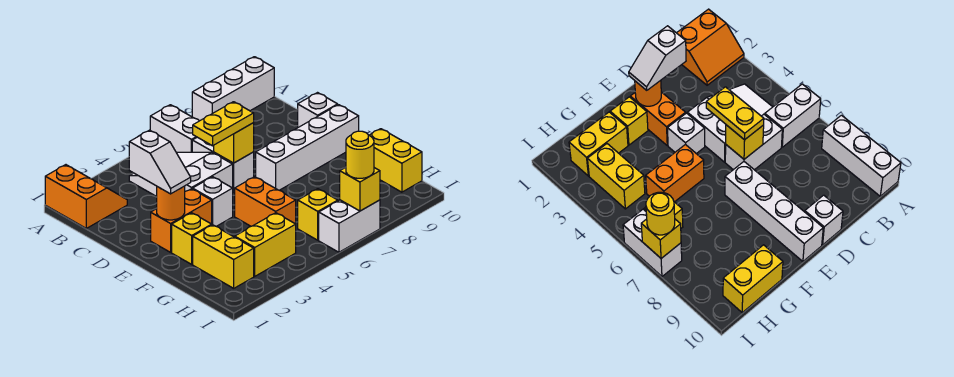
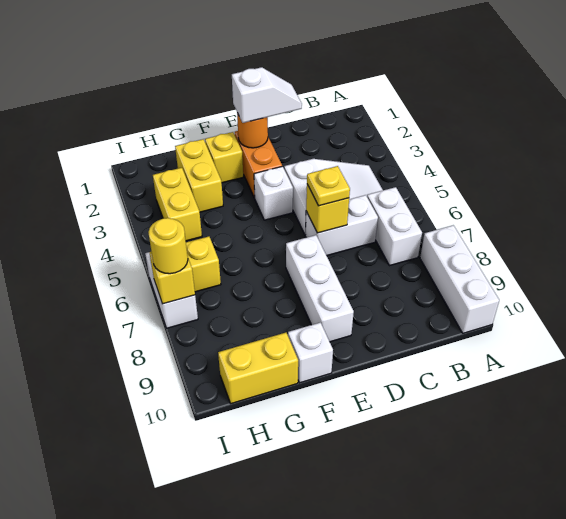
orange slope A1:B2 level 1 top 1 -> none
white brick A6:B6 level 1 -> white brick B6:B7 level 1
white slope D2:E2 level 3 top D -> white slope D2:E2 level 3 top E
yellow plate D5:D6 level 3 -> yellow plate D6 level 3
white brick D10 level 1 -> white brick F10 level 1
white brick E7:E10 level 1 -> white brick E7:E9 level 1
orange brick F5:G5 level 1 -> none
yellow brick G2:H2 level 1 -> yellow brick G2:G3 level 1

